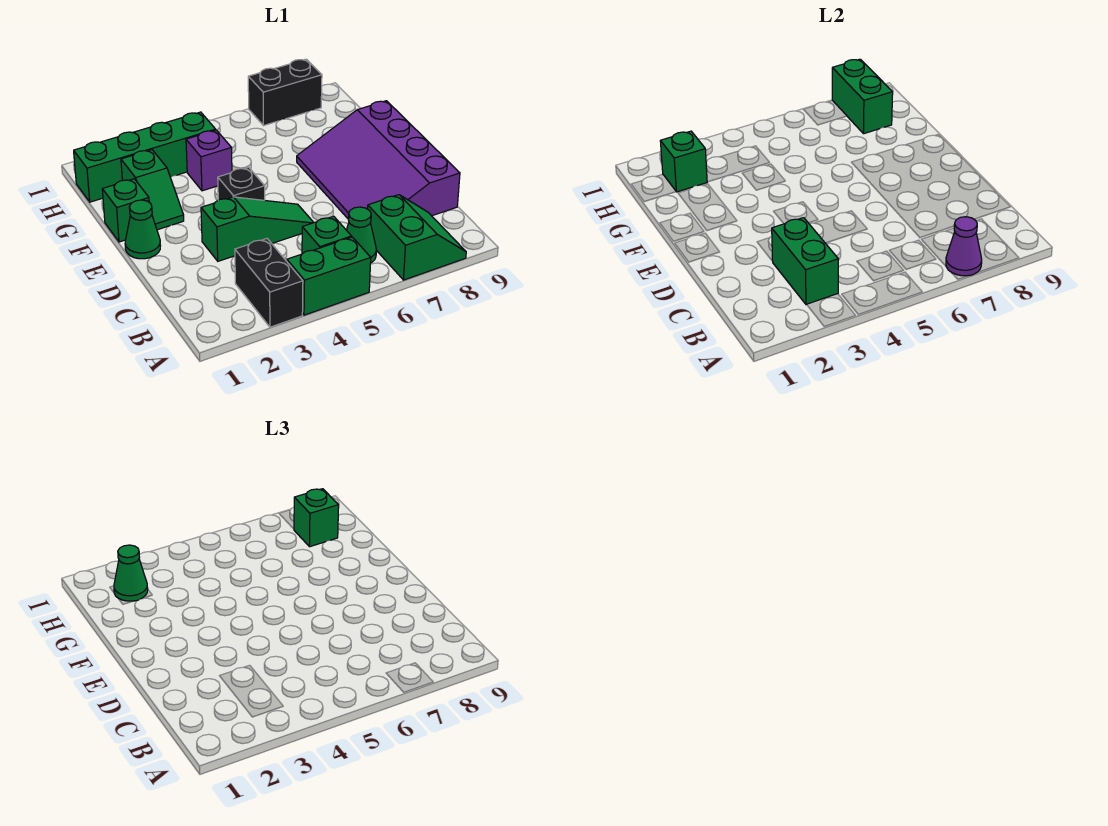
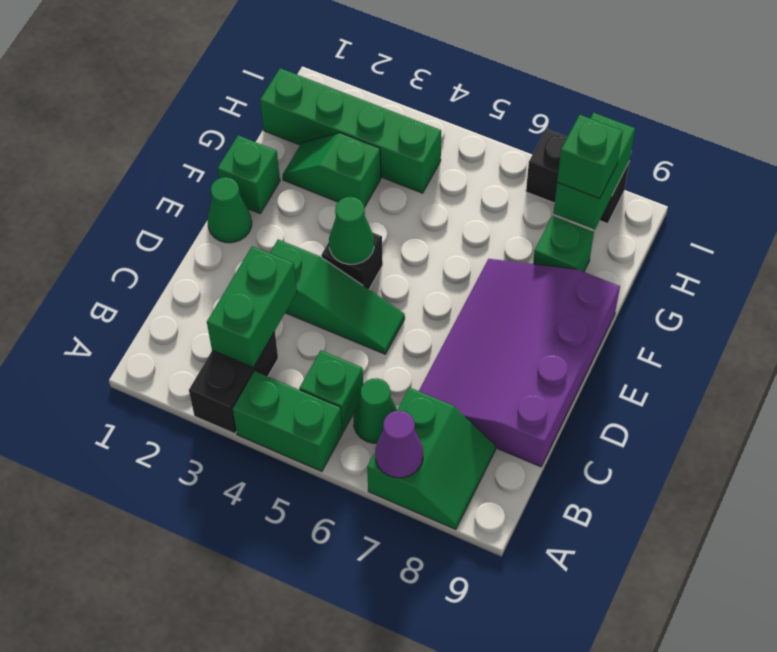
green slope F2:G2 level 1 top G -> green slope G2:G3 level 1 top 3
purple brick G4 level 1 -> none
green brick H2 level 2 -> green brick G8 level 1
green cone H2 level 3 -> green cone E4 level 2

